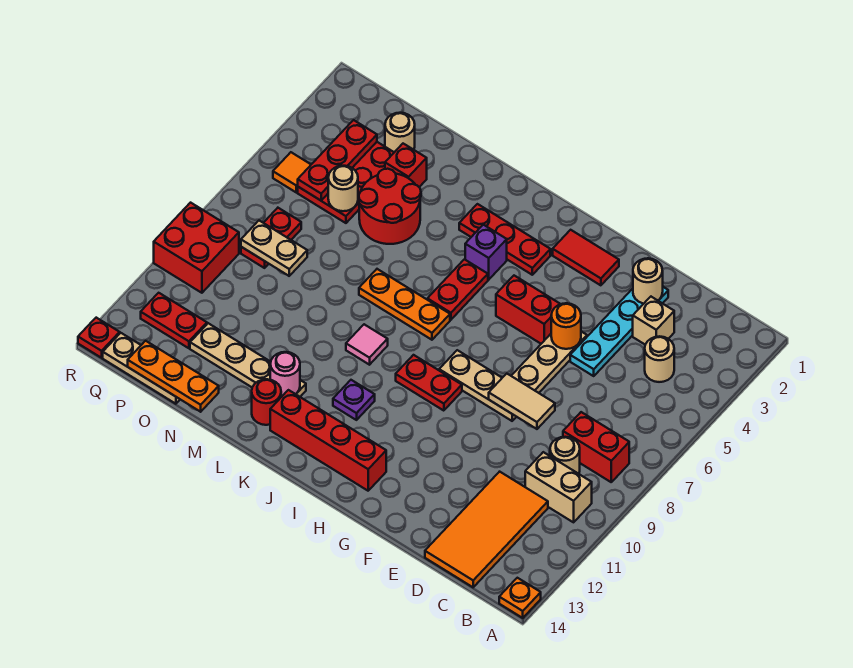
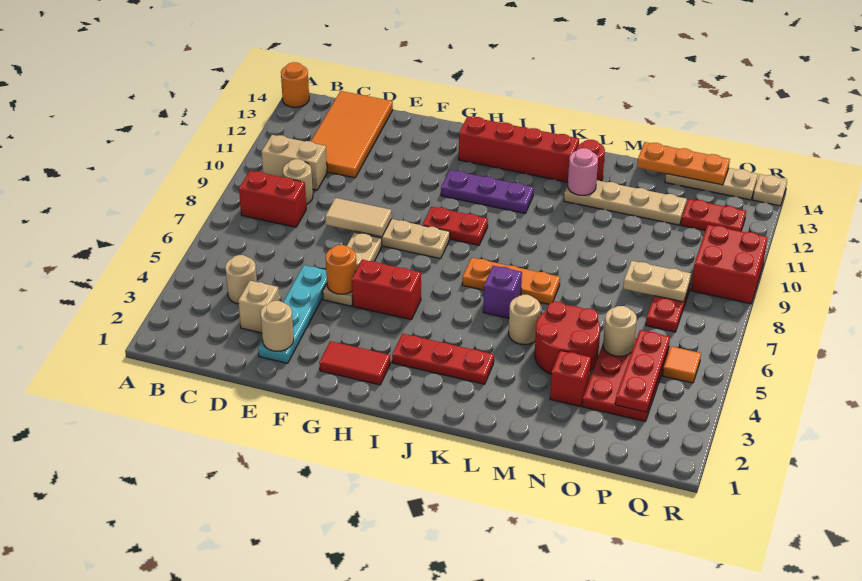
orange plate A14 level 1 -> orange round brick A14 level 1
purple brick J4 level 1 -> purple brick K6 level 1
red plate J5:J6 level 1 -> none
purple plate J11 level 1 -> purple plate H11:J11 level 1
pink tile K9 level 1 -> none
tan round brick O2 level 1 -> tan round brick L5 level 1
red plate R14 level 1 -> tan plate R14 level 1

